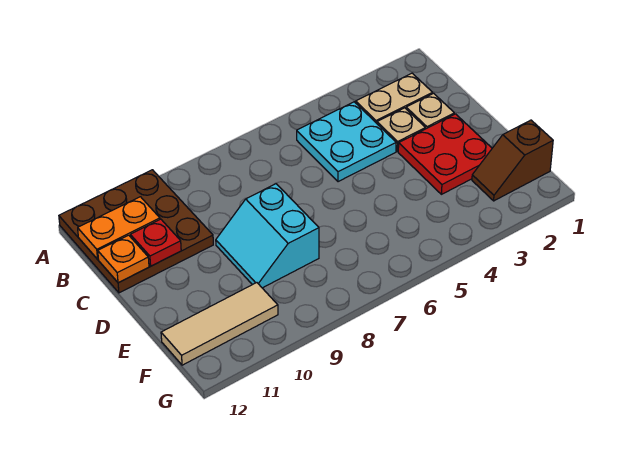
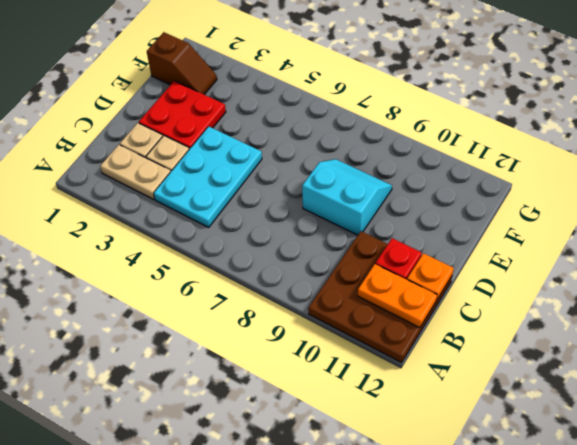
cyan plate B4:C5 level 1 -> cyan plate B4:D5 level 1
cyan slope D8:E9 level 1 top 8 -> cyan slope D8:E9 level 1 top D
tan tile F10:F12 level 1 -> none

